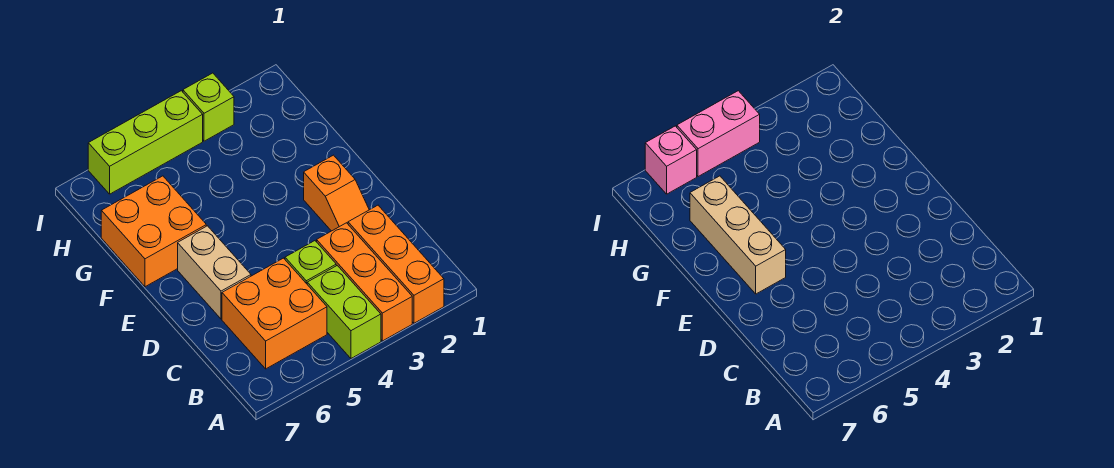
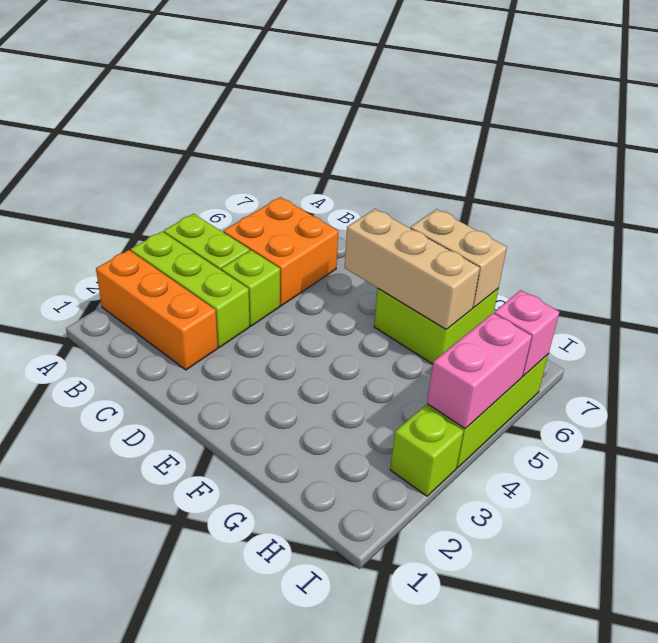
orange brick A3:C3 level 1 -> lime brick A3:C3 level 1
orange slope D2:E2 level 1 top E -> none
tan brick D6:E6 level 1 -> tan brick F7:G7 level 2
orange brick F6:G7 level 1 -> lime brick F6:G7 level 1

